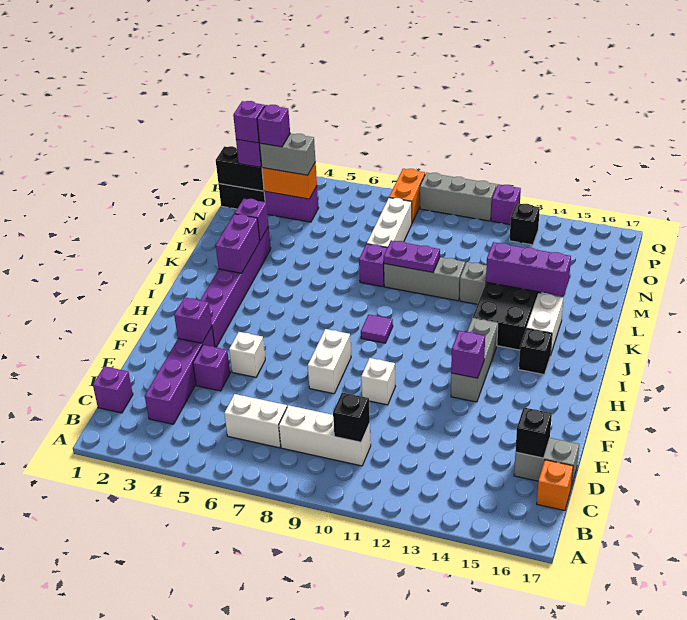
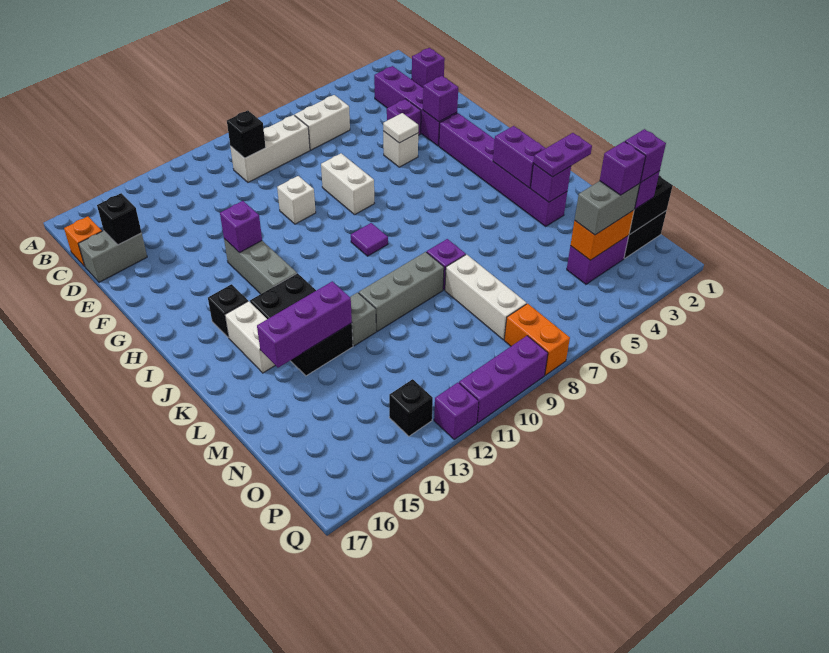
none -> white tile F5 level 2
purple plate L9:L10 level 2 -> purple plate L2:L3 level 3
grey brick Q9:Q11 level 1 -> purple brick Q9:Q11 level 1

